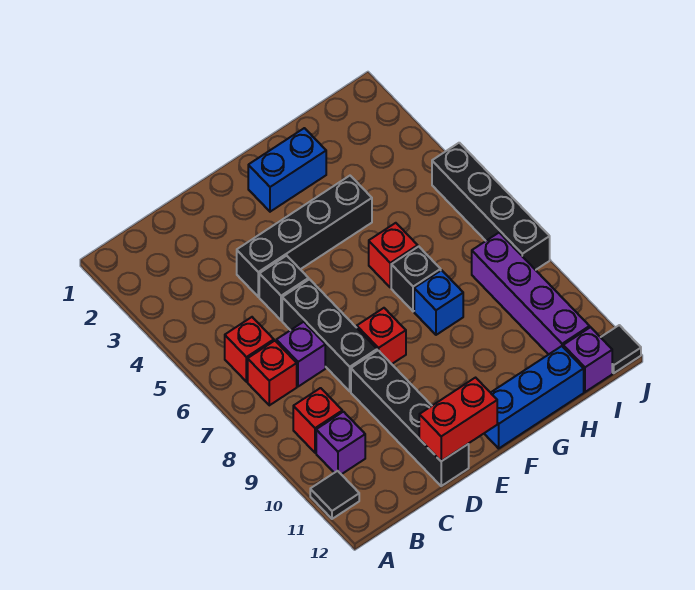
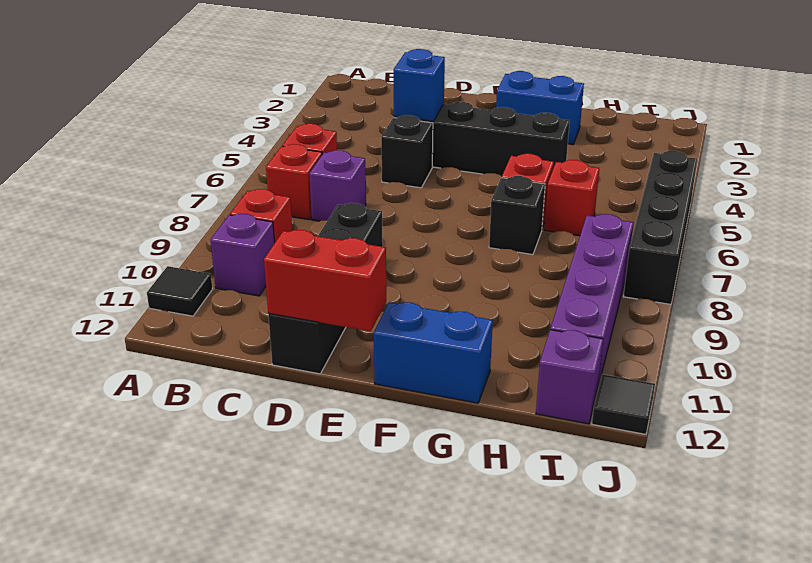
black brick D6:D8 level 1 -> none
red brick E8 level 1 -> red brick H6 level 1
blue brick F12:H12 level 1 -> blue brick F12:G12 level 1
blue brick G8 level 1 -> blue brick D4 level 2

